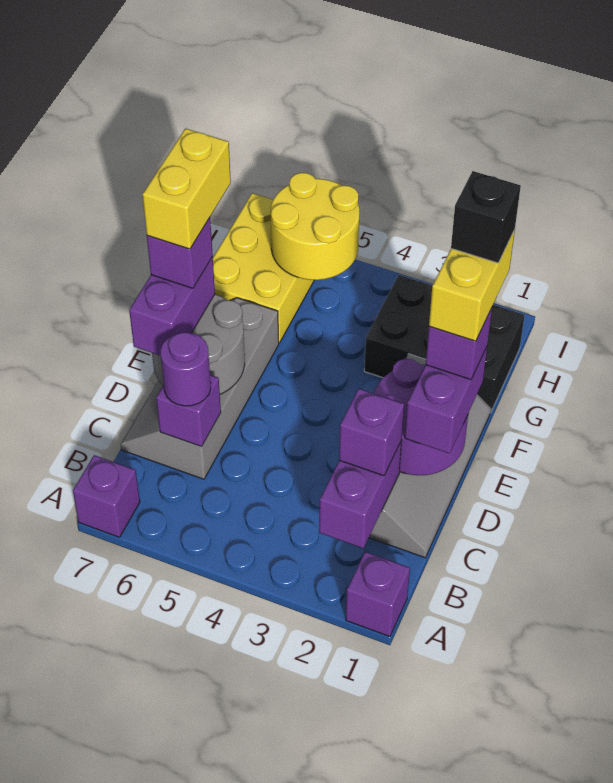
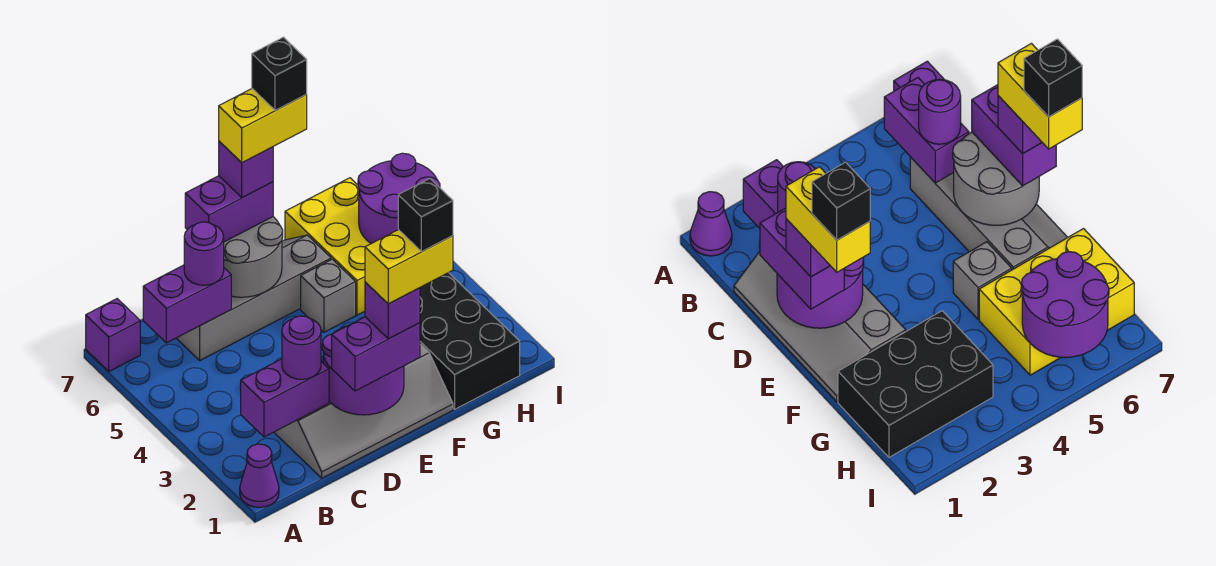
purple brick A1 level 1 -> purple cone A1 level 1
purple brick C2 level 3 -> purple round brick C2 level 3
purple brick C6 level 2 -> purple brick B6:C6 level 2
none -> grey brick F5 level 1
none -> black brick F7 level 6
yellow brick G6:I7 level 1 -> yellow brick G5:H7 level 1
yellow round brick H5:I6 level 2 -> purple round brick H5:I6 level 2

